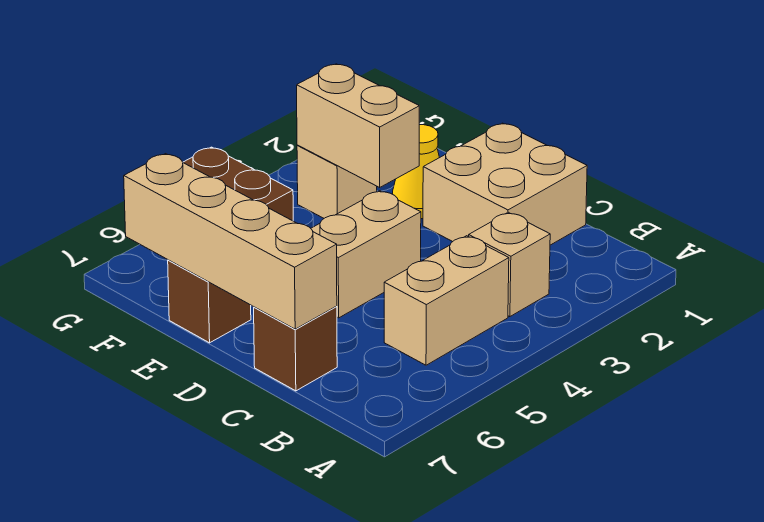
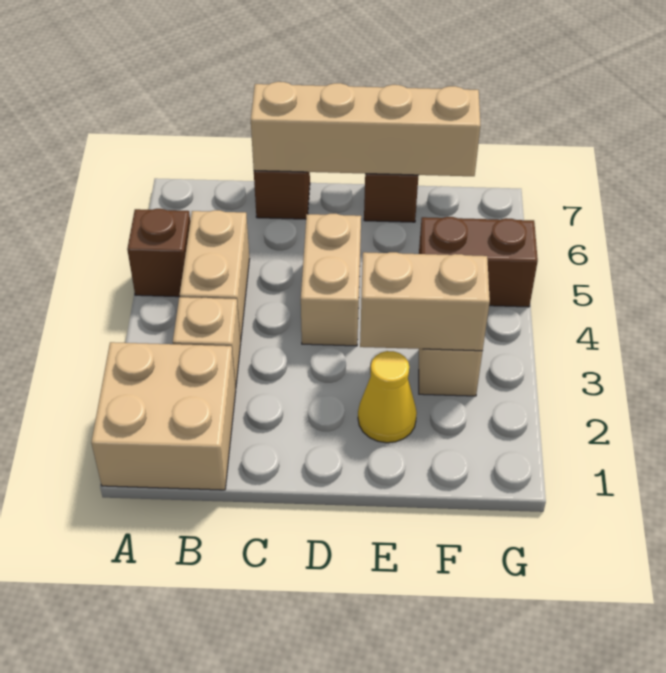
none -> brown brick A5 level 1
tan brick C1:D2 level 1 -> tan brick A1:B2 level 1

